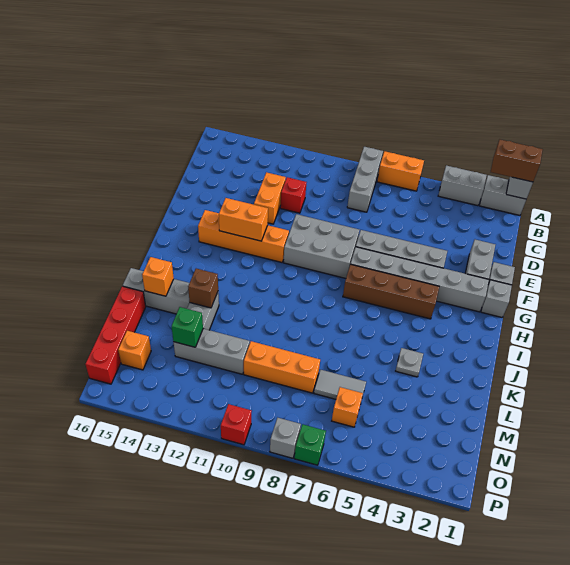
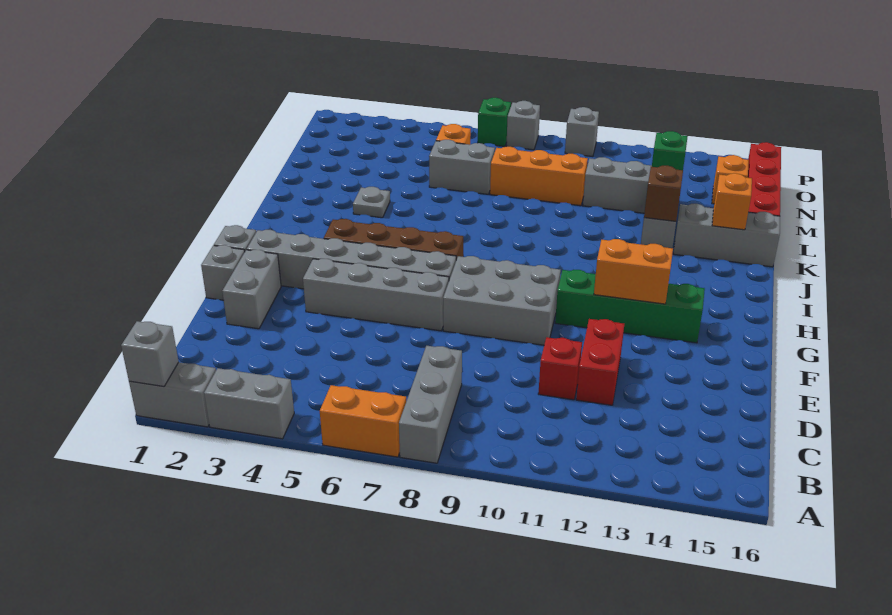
brown brick A1:A2 level 3 -> none
orange brick D12:E12 level 1 -> red brick D12:E12 level 1
orange brick G11:G14 level 1 -> green brick G11:G14 level 1
grey tile M6:M7 level 1 -> grey brick M6:M7 level 1
red brick P10 level 1 -> grey brick P10 level 1

